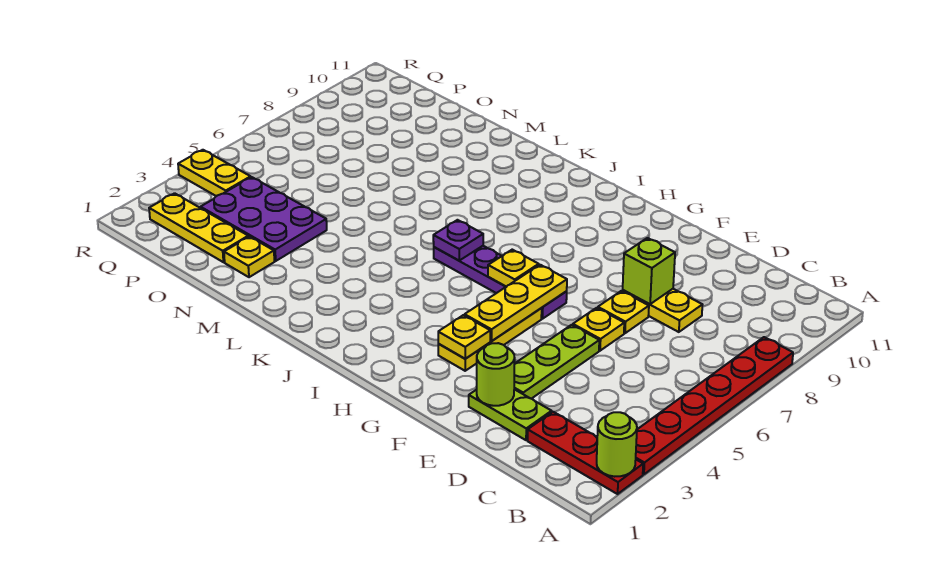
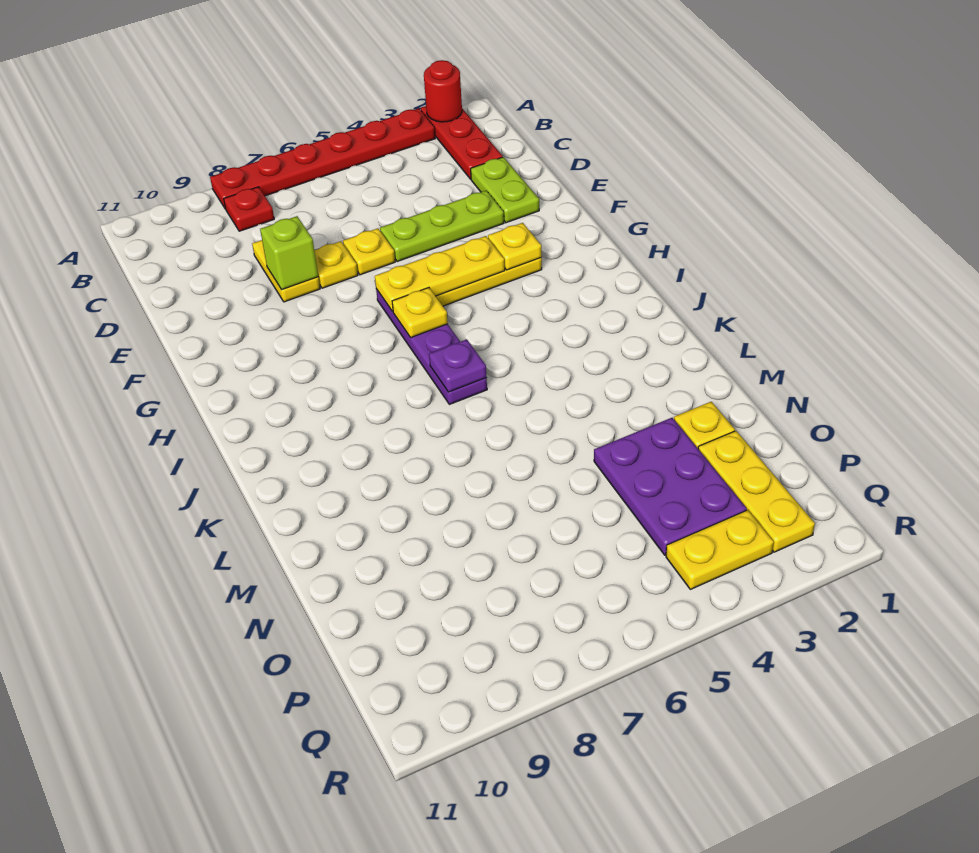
lime round brick A2 level 2 -> red round brick A2 level 2
none -> red plate B8 level 1
lime round brick E2 level 2 -> none
yellow plate Q4:R4 level 1 -> yellow plate Q3:Q4 level 1

